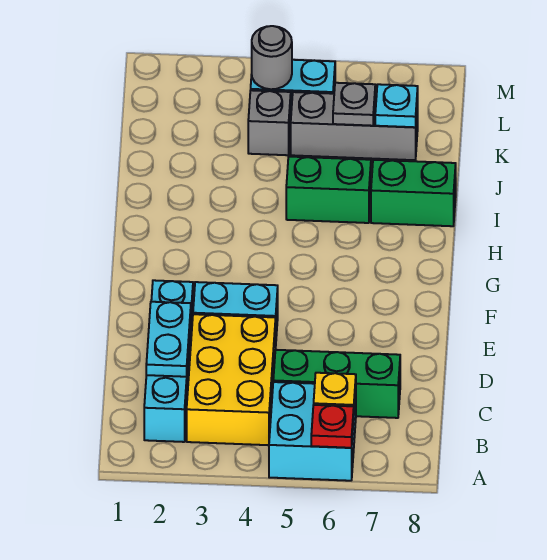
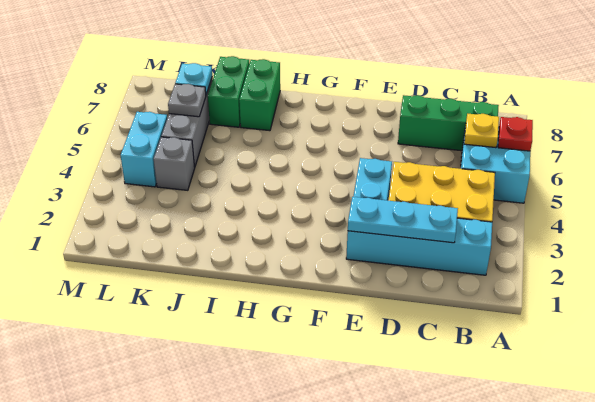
cyan plate C2:D2 level 2 -> cyan plate C2:E2 level 2
green brick C5:C7 level 1 -> green brick B7:D7 level 1
green brick I5:I6 level 1 -> green brick J7:J8 level 1
grey round brick L4 level 2 -> none

